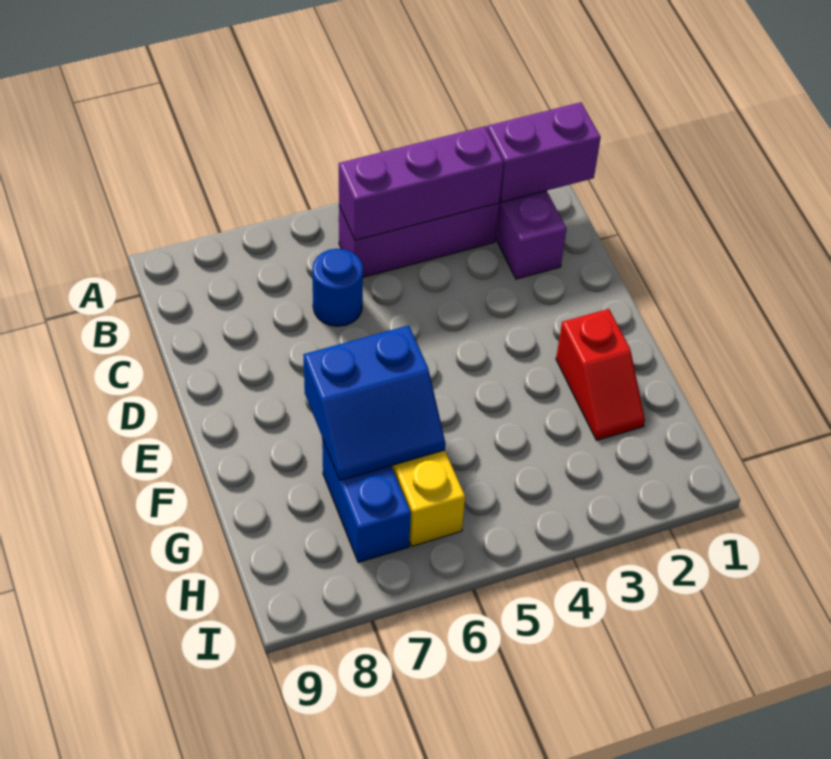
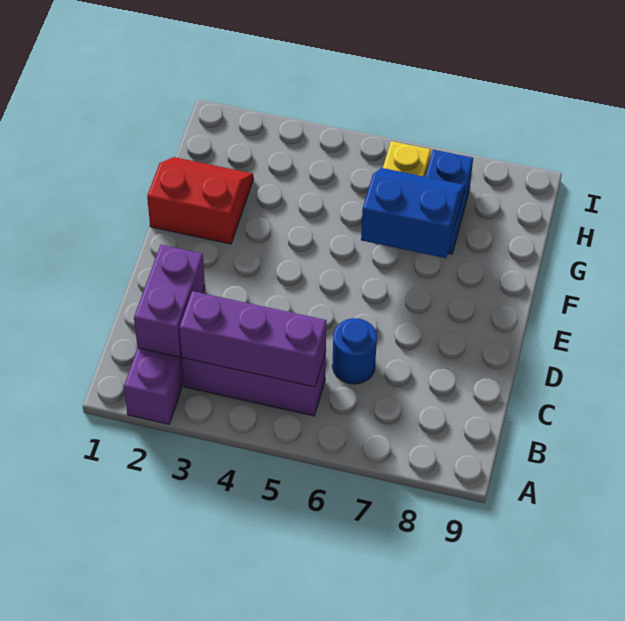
purple brick B1:B2 level 2 -> purple brick B2:C2 level 2
red slope F2:G2 level 1 top F -> red slope F1:G2 level 1 top F

